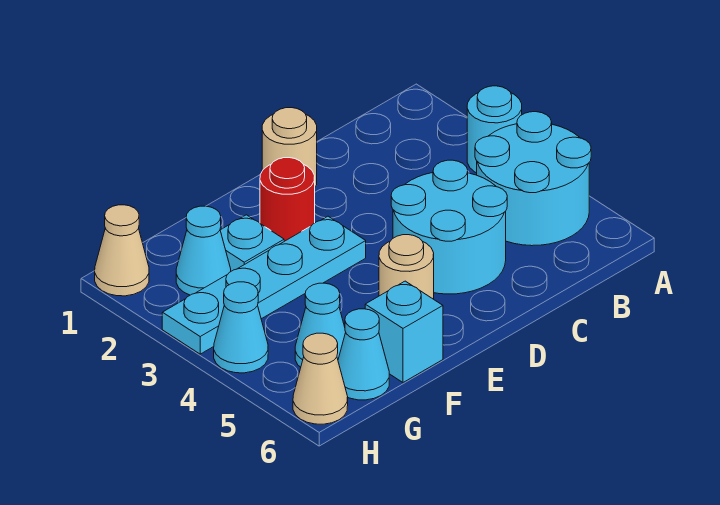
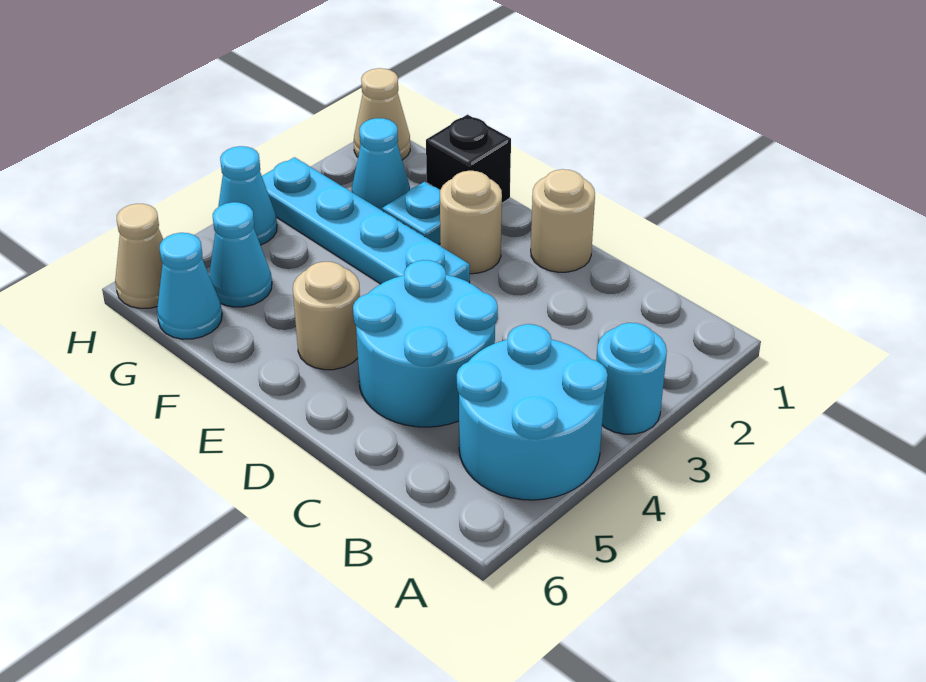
red round brick E2 level 1 -> tan round brick E2 level 1
none -> black brick F1 level 1
cyan brick F6 level 1 -> none

